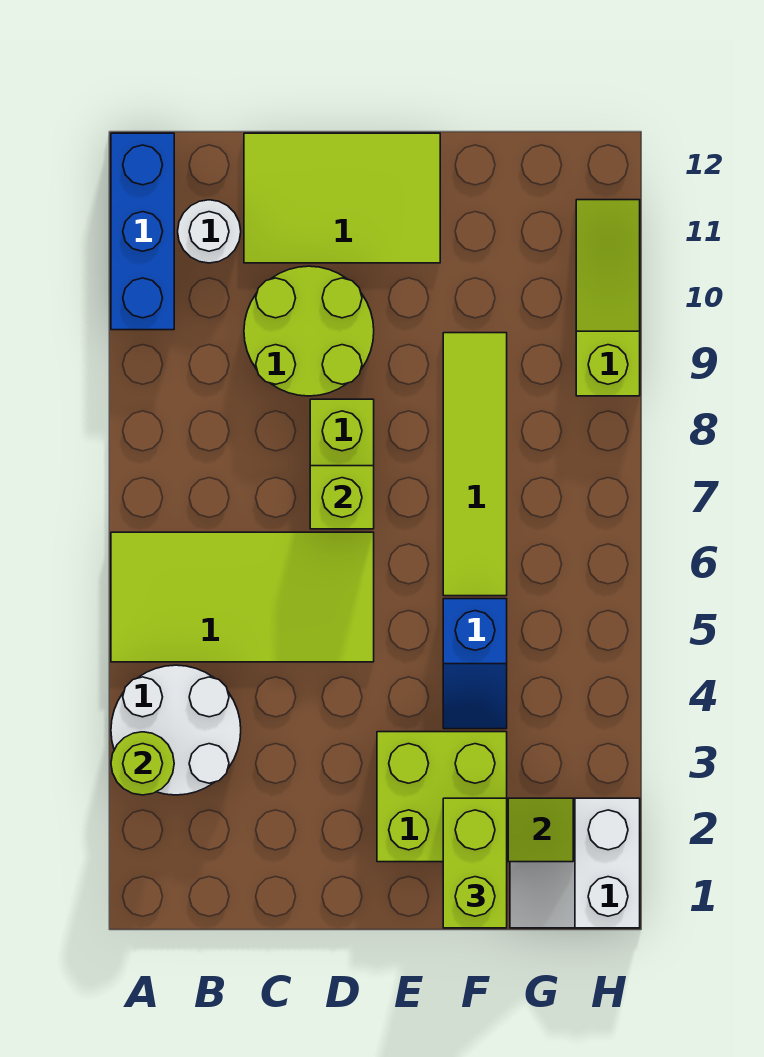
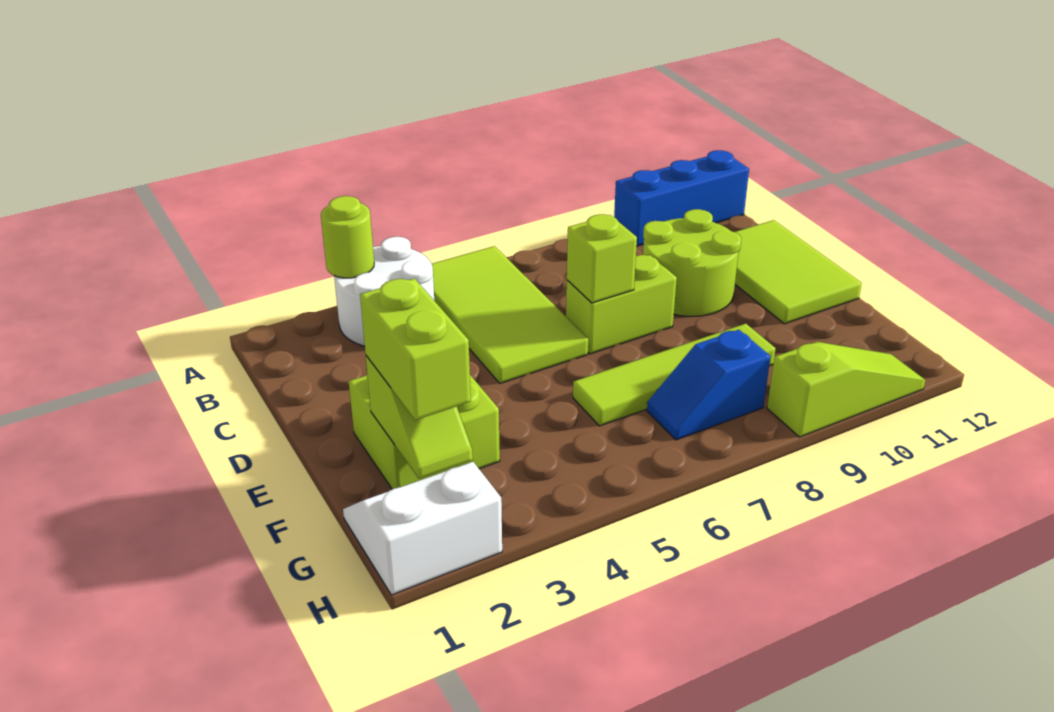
white round brick B11 level 1 -> none
lime brick F1:F2 level 3 -> lime brick F2:G2 level 3
blue slope F4:F5 level 1 top 5 -> blue slope G7:G8 level 1 top 8

